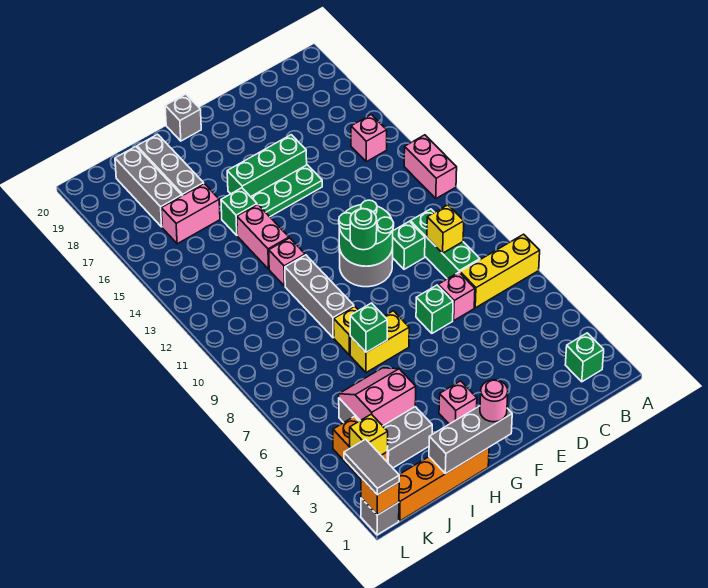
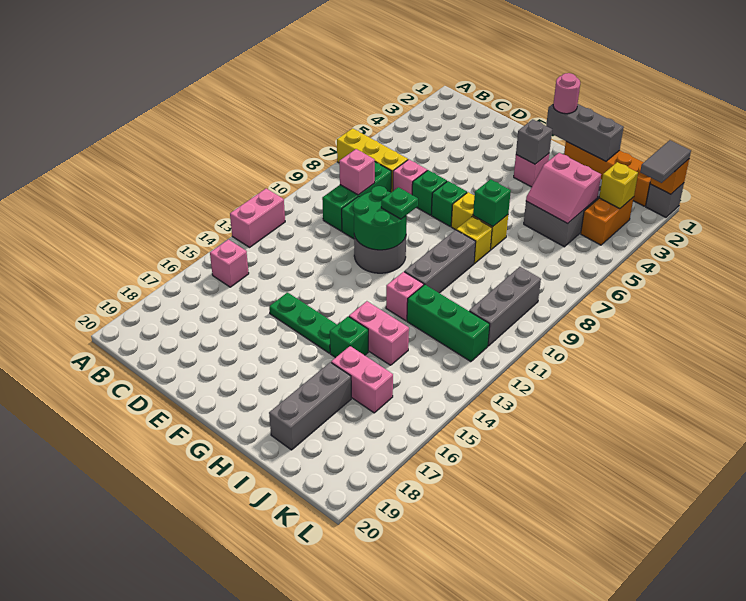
green brick B2 level 1 -> green brick F7 level 1
yellow brick C9 level 2 -> pink brick C9 level 2
green brick E16:G16 level 1 -> green brick I12:K12 level 1
green round brick F10 level 3 -> green plate F10 level 3
grey brick G20 level 1 -> grey brick G3 level 2
pink brick H13:H14 level 1 -> pink brick H14:I14 level 1
grey brick J17:J19 level 1 -> grey brick K9:K11 level 1

